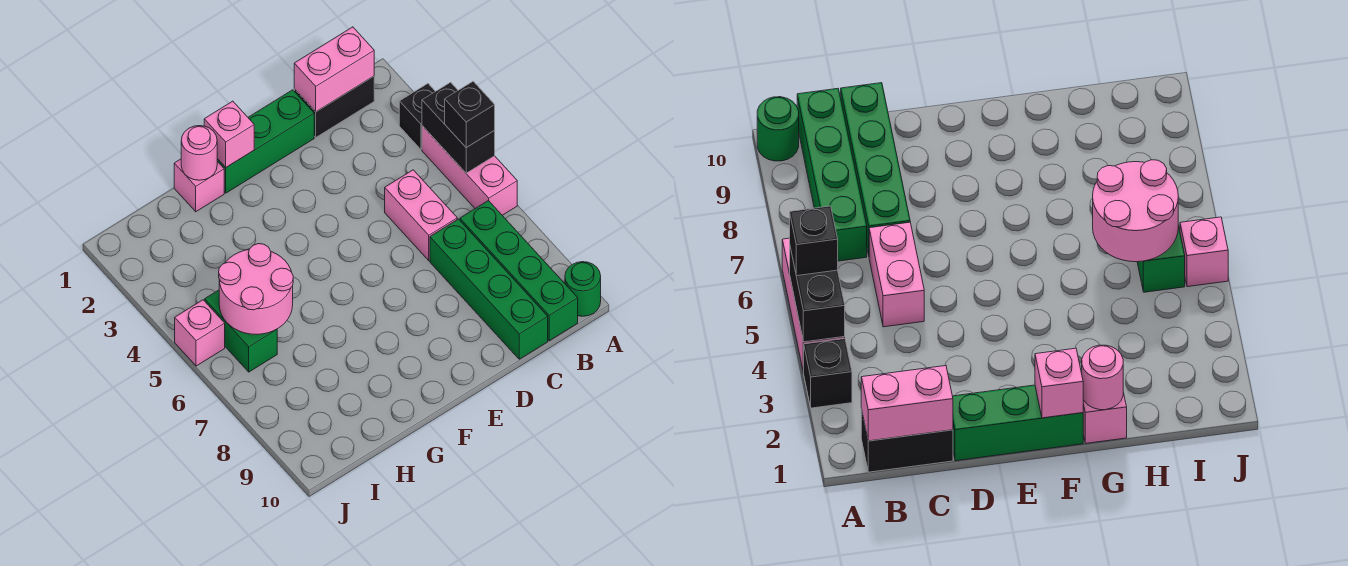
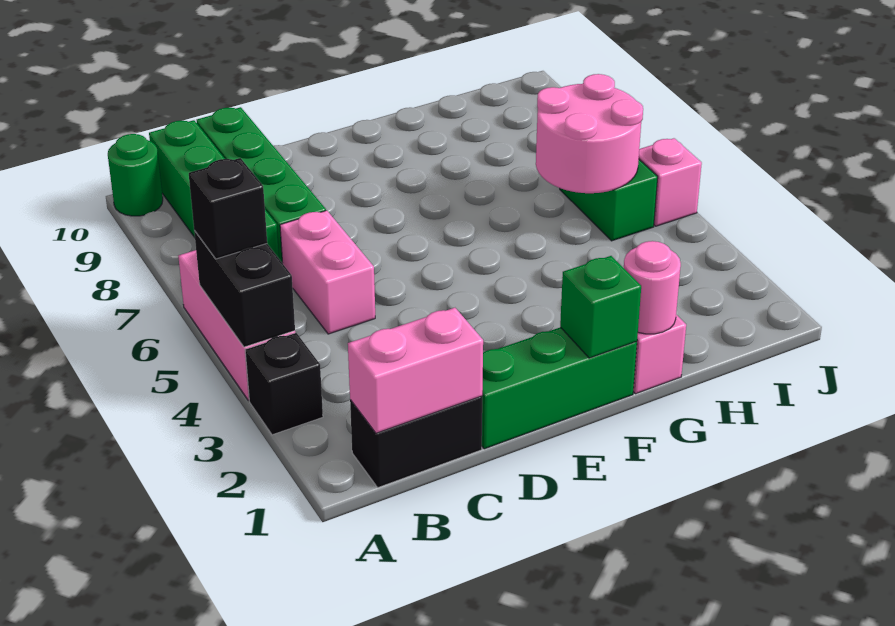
pink brick F1 level 2 -> green brick F1 level 2

